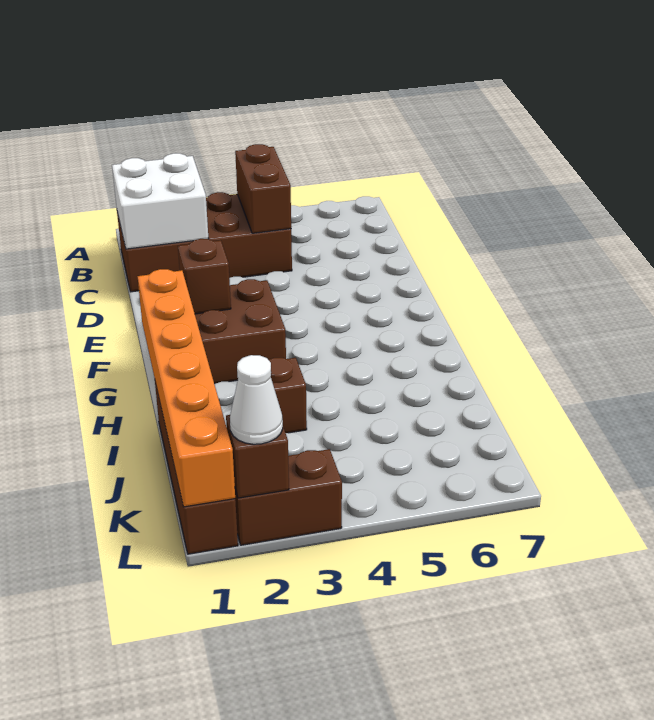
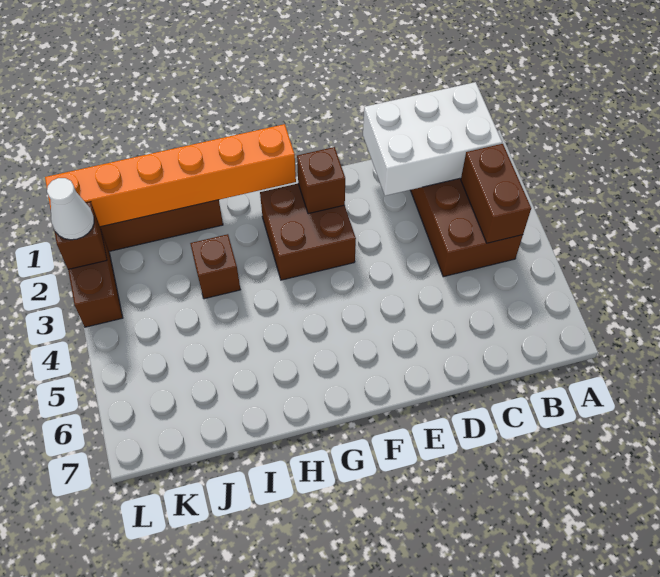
white brick B1:C2 level 2 -> white brick B1:D2 level 2
brown brick B4:C4 level 2 -> brown brick B3:B4 level 2

